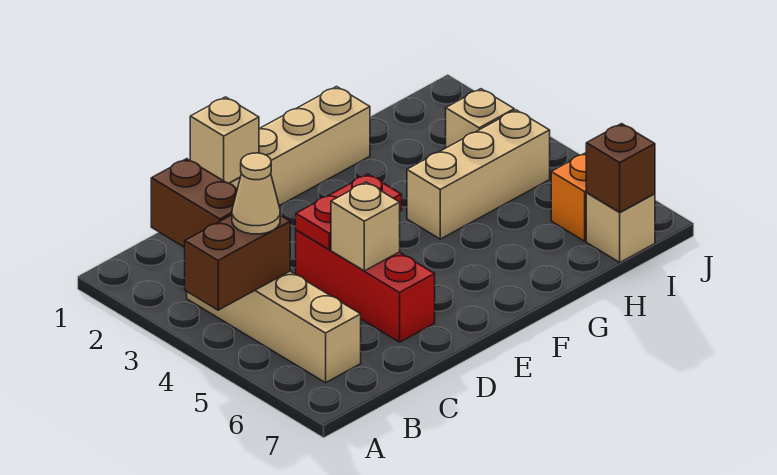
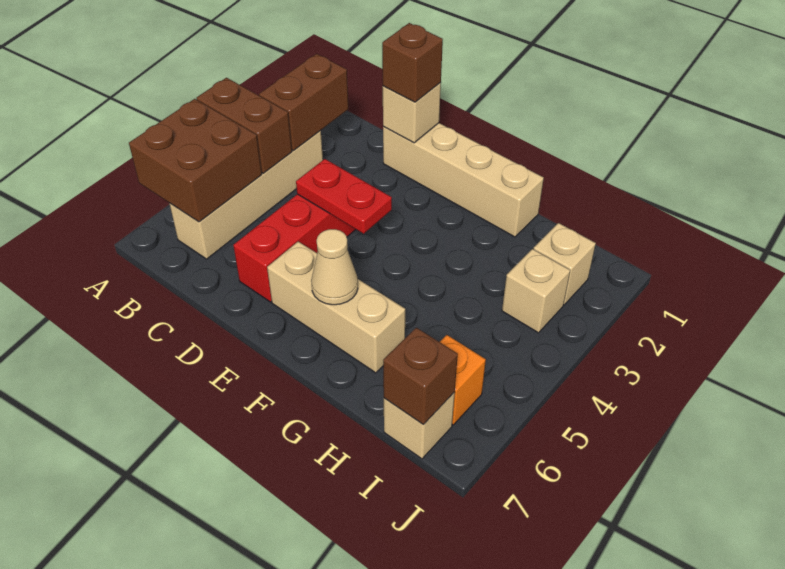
none -> brown brick A5:B6 level 2
tan cone B4 level 3 -> tan cone F6 level 2
none -> brown brick D1 level 3
tan brick D5 level 2 -> tan brick I2 level 1
tan brick G4:I4 level 1 -> tan brick E6:G6 level 1

